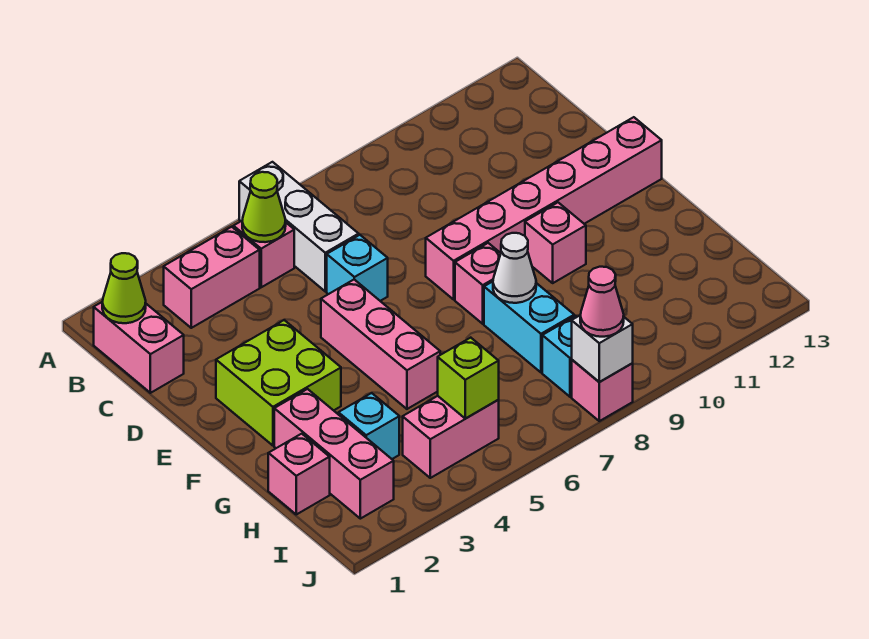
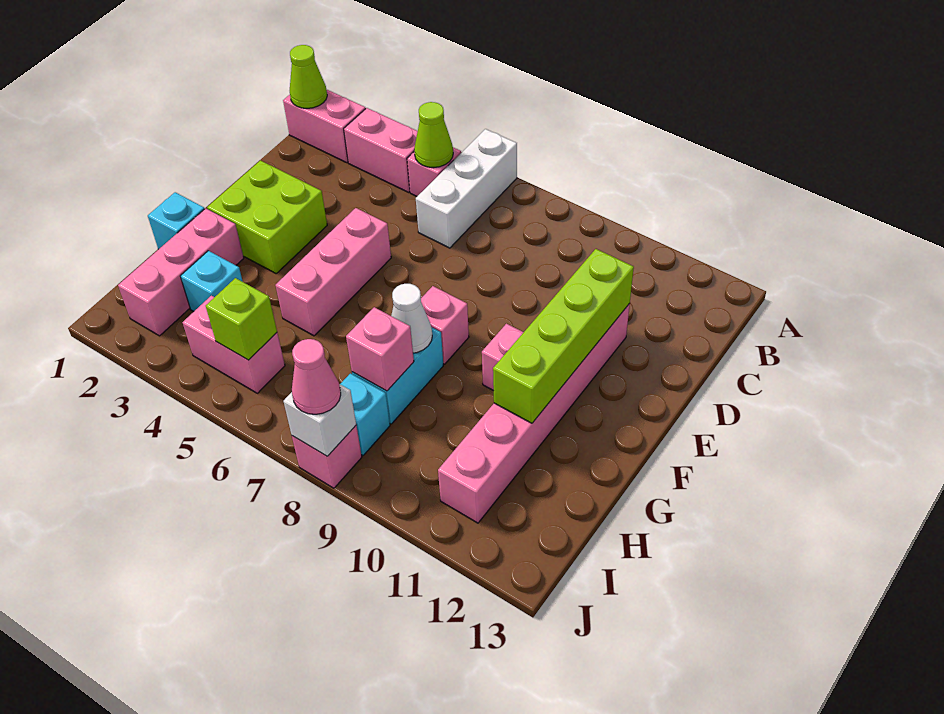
pink brick B1:C1 level 1 -> pink brick B1:B2 level 1
cyan brick D6 level 1 -> cyan brick G1 level 1
none -> lime brick D11:G11 level 2
pink brick E8:E13 level 1 -> pink brick D11:I11 level 1
pink brick H1 level 1 -> pink brick H8 level 2

